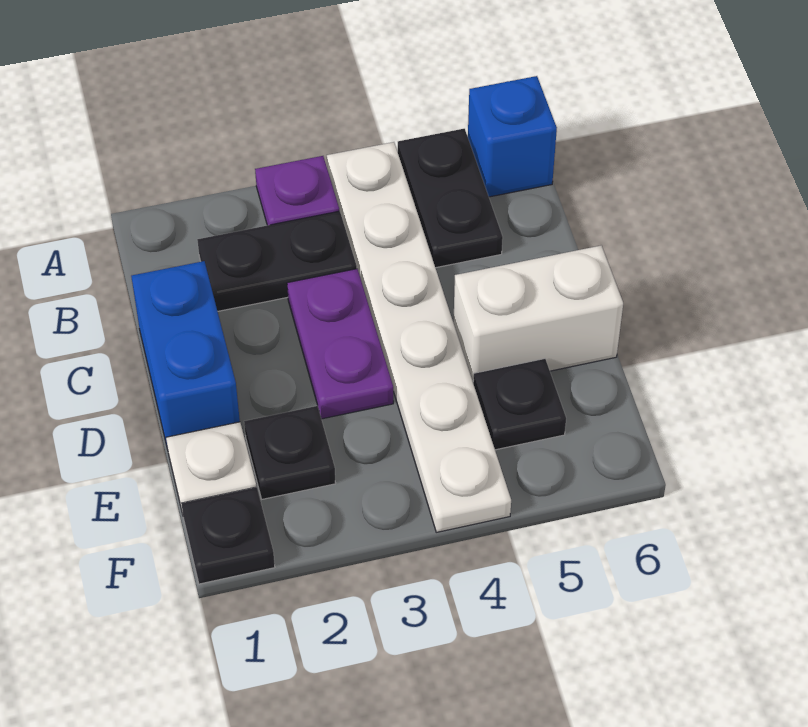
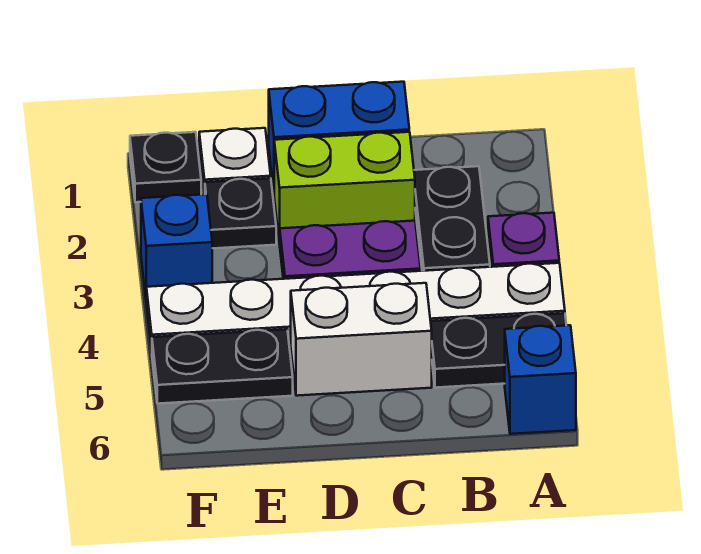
none -> lime brick C2:D2 level 1
white brick D5:D6 level 1 -> white brick C5:D5 level 1
black plate E5 level 1 -> black plate E5:F5 level 1
none -> blue brick F3 level 1

